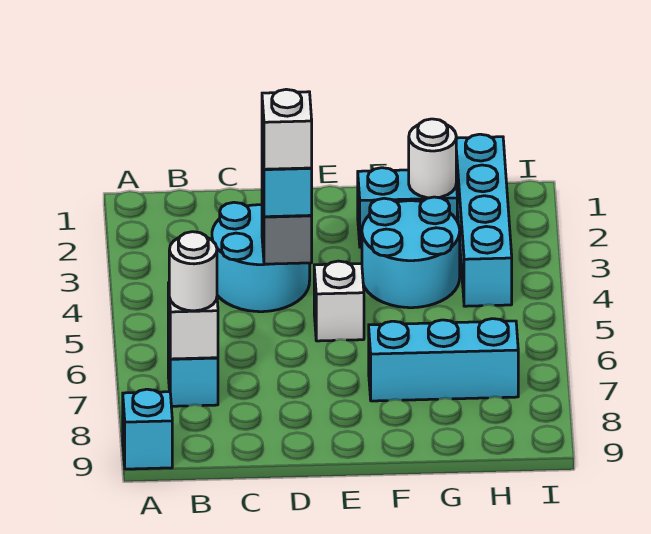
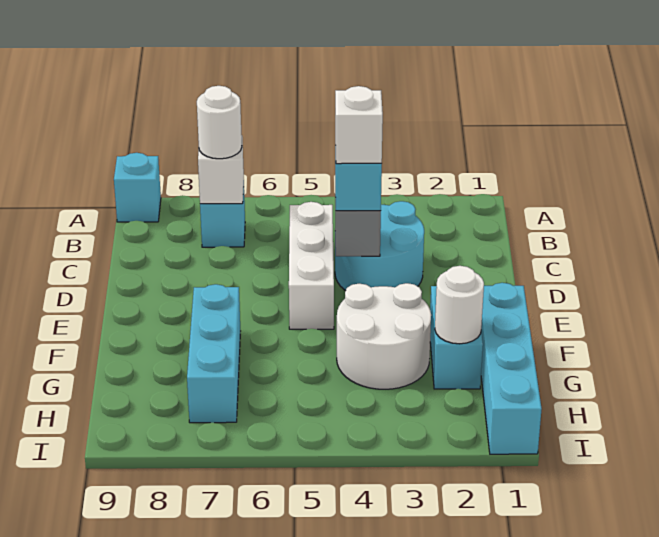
white brick E5 level 1 -> white brick C5:E5 level 1
cyan round brick F3:G4 level 1 -> white round brick F3:G4 level 1
cyan brick H1:H4 level 1 -> cyan brick F1:I1 level 1

